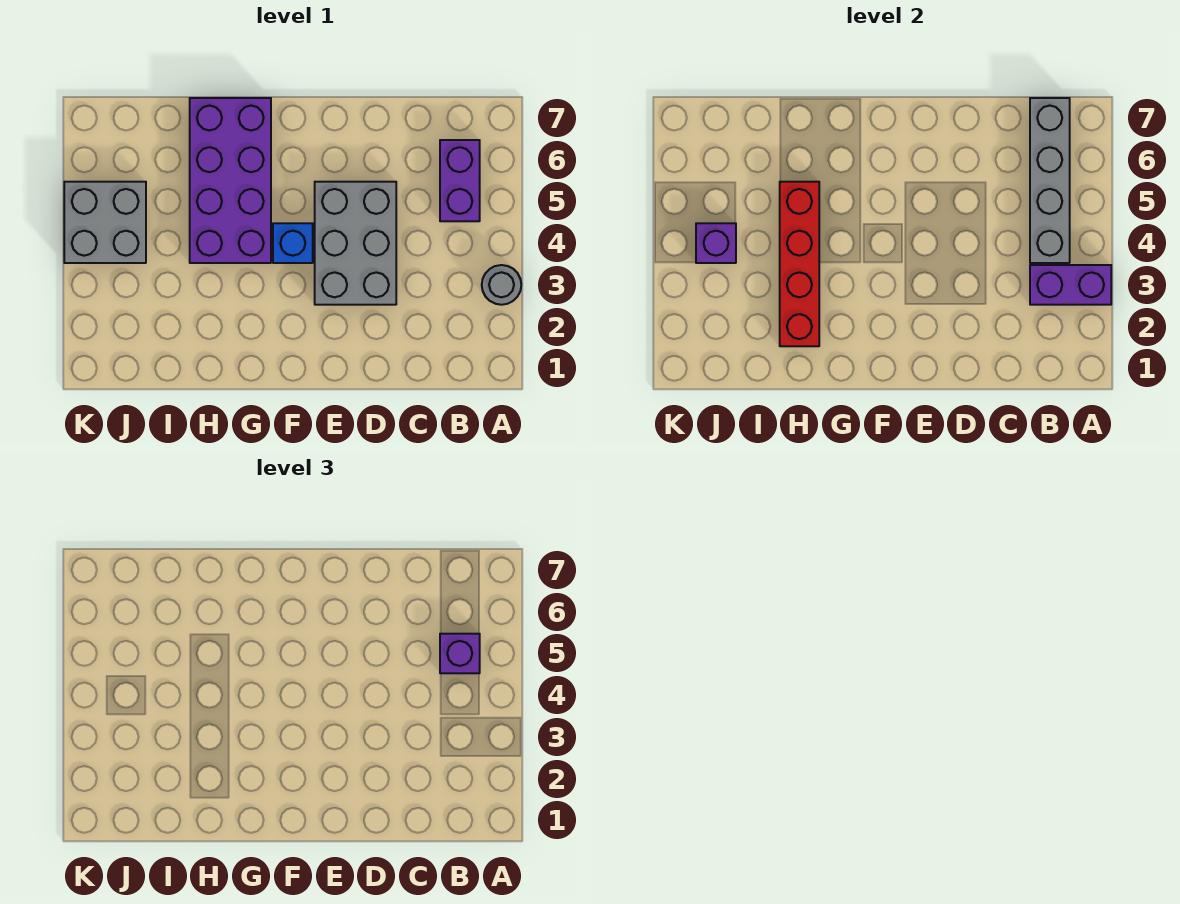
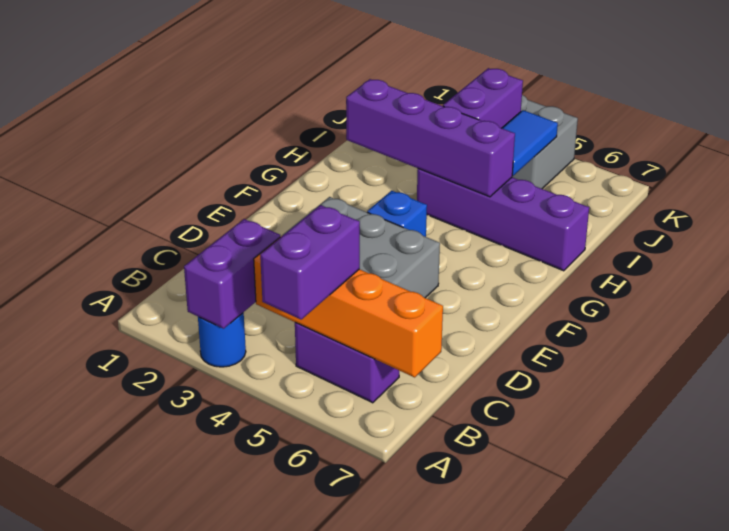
grey round brick A3 level 1 -> blue round brick A3 level 1
grey brick B4:B7 level 2 -> orange brick B4:B7 level 2
purple brick B5 level 3 -> purple brick A5:B5 level 3
purple brick G4:H7 level 1 -> purple brick H4:H7 level 1
red brick H2:H5 level 2 -> purple brick H2:H5 level 2
none -> blue tile I5:J5 level 2
purple brick J4 level 2 -> purple brick I4:J4 level 2

